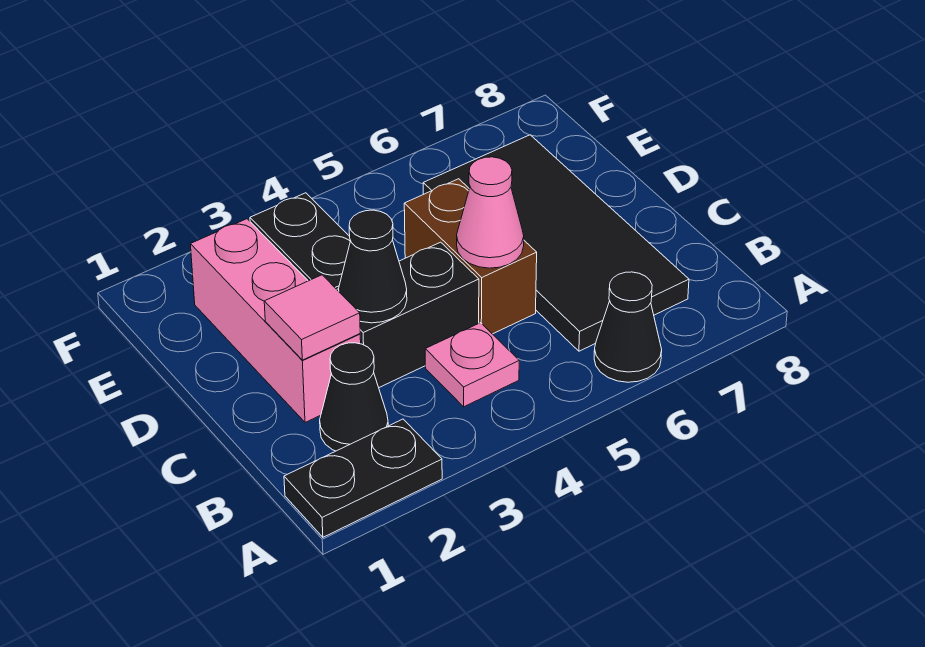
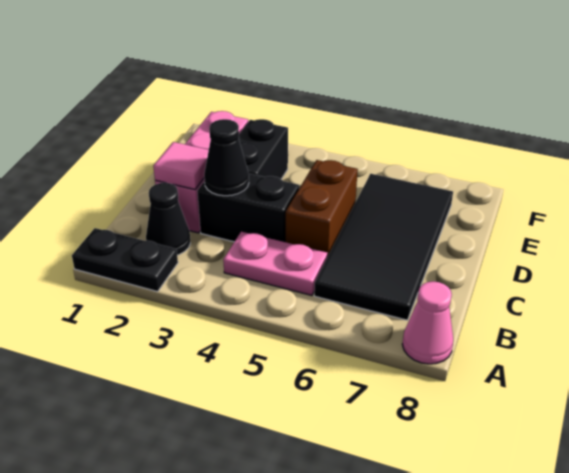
black cone A6 level 1 -> none
pink plate B4 level 1 -> pink plate B4:B5 level 1
pink cone C5 level 2 -> pink cone A8 level 1

